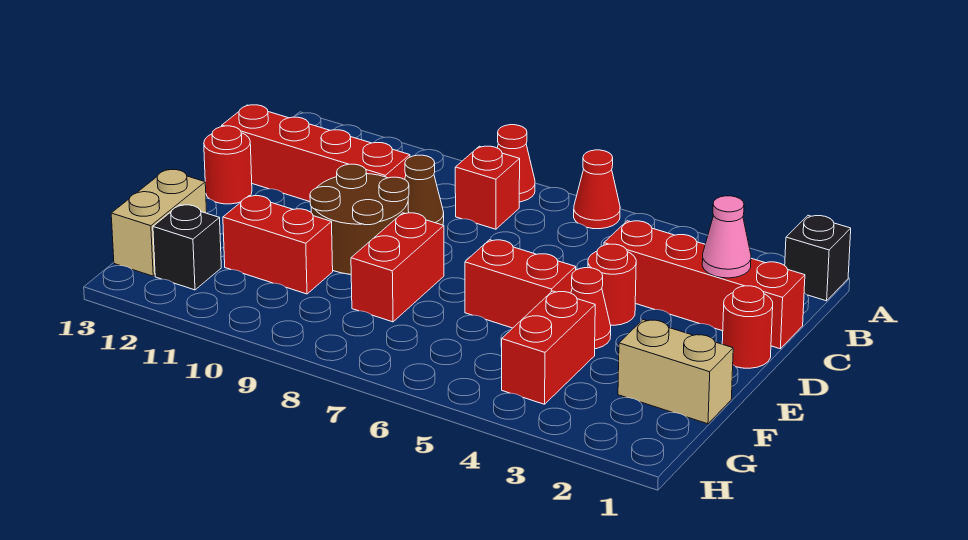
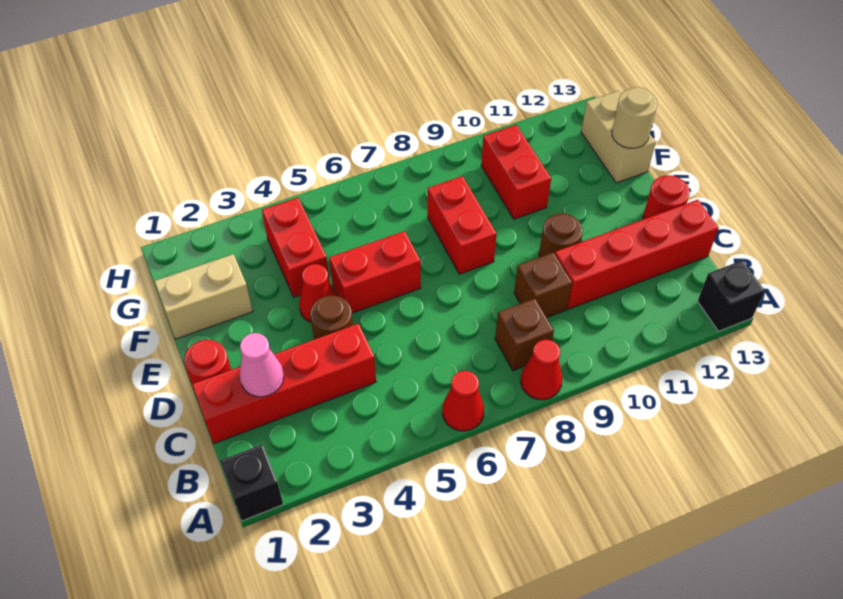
red brick B8 level 1 -> brown brick B8 level 1
brown cone C9 level 1 -> brown brick C9 level 1
red round brick D4 level 1 -> brown round brick D4 level 1
brown round brick D9:E10 level 1 -> brown round brick D10 level 1
red brick F10:F11 level 1 -> red brick F10:G10 level 1
none -> tan round brick F13 level 2
black brick G12 level 1 -> black brick A13 level 1

